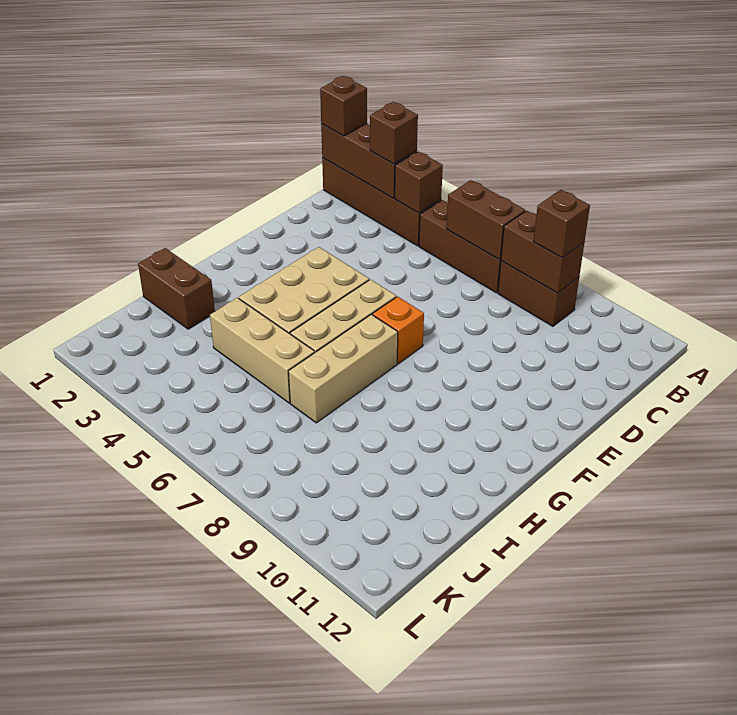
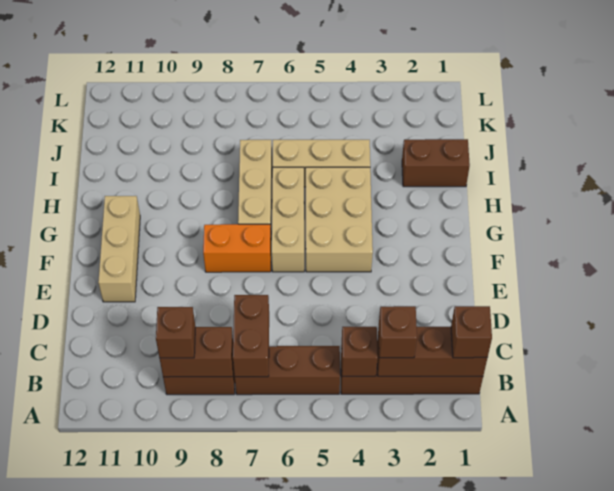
brown brick B6:B7 level 2 -> brown brick B7:C7 level 2
none -> tan brick E11:G11 level 1
orange brick F7 level 1 -> orange brick F7:F8 level 1

